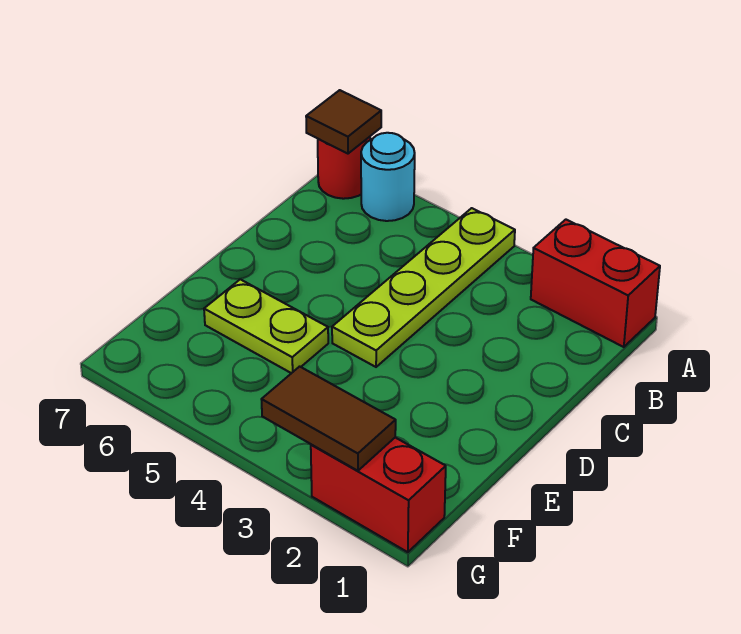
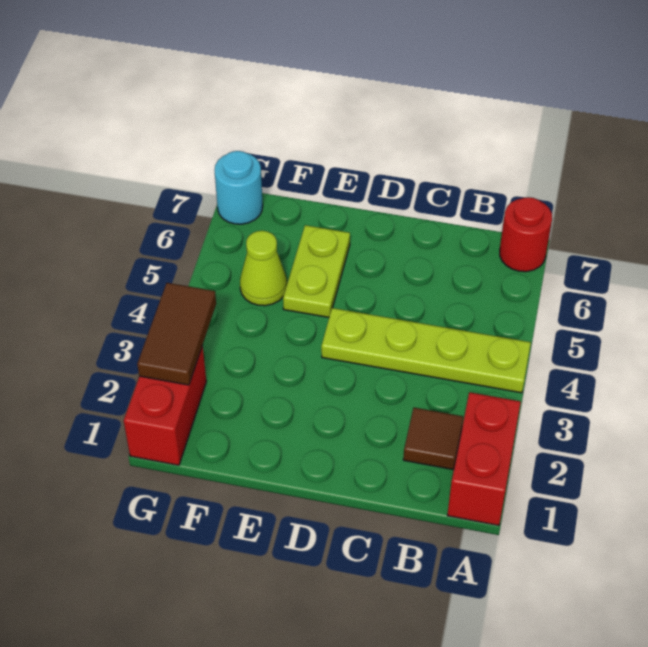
cyan round brick A6 level 1 -> cyan round brick G7 level 1
brown tile A7 level 2 -> brown tile B2 level 1
none -> lime cone F5 level 1

